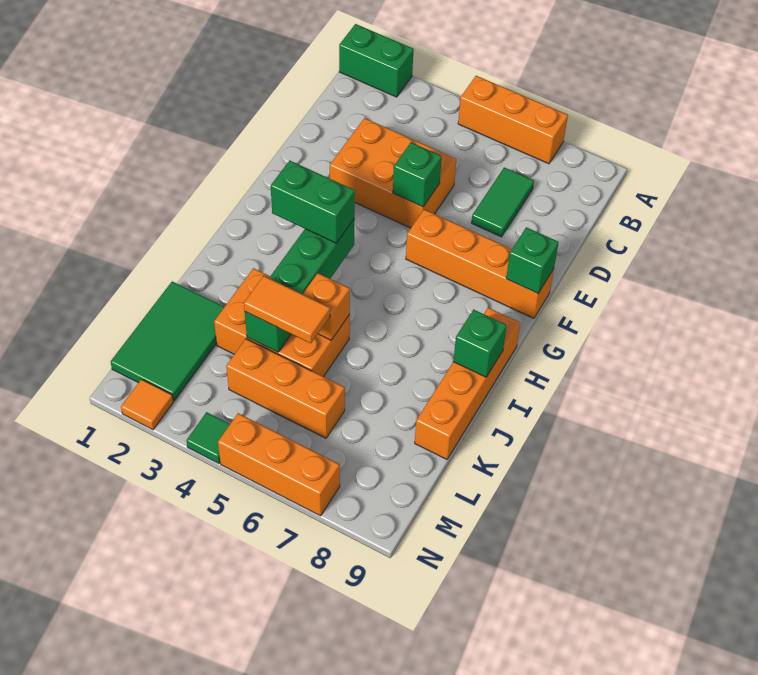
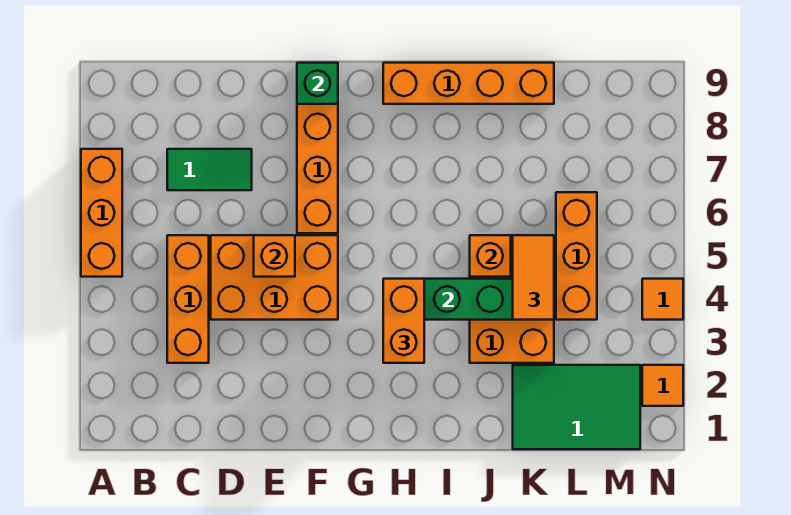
green brick A1:A2 level 1 -> none
orange brick D3:E5 level 1 -> orange brick D4:F5 level 1
green brick E5 level 2 -> orange brick E5 level 2
green brick H3:H4 level 3 -> orange brick H3:H4 level 3
green brick I9 level 2 -> none
green tile N4 level 1 -> orange tile N4 level 1
orange brick N5:N7 level 1 -> orange brick C3:C5 level 1

